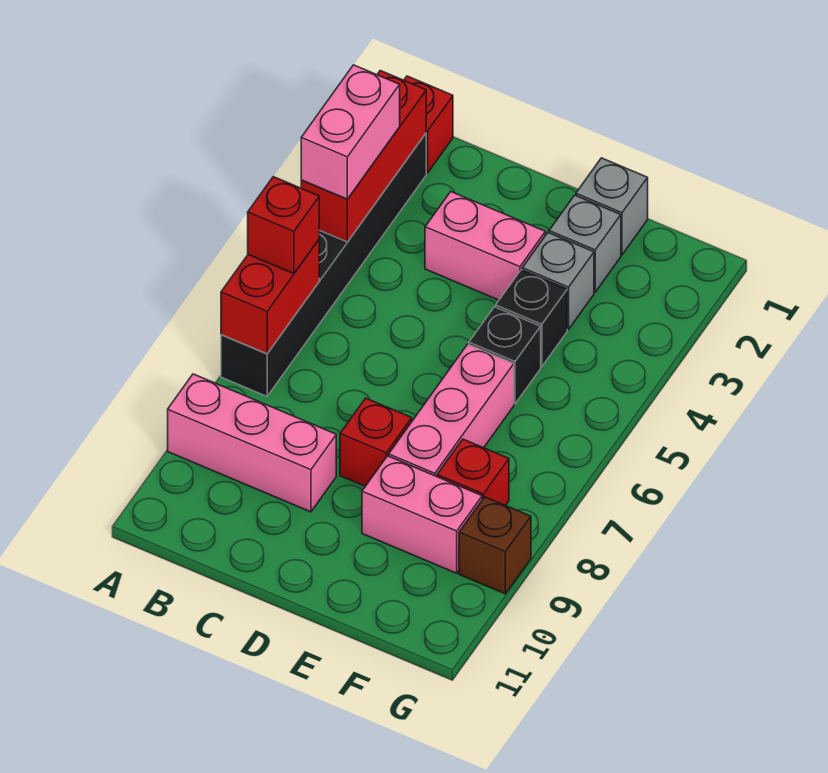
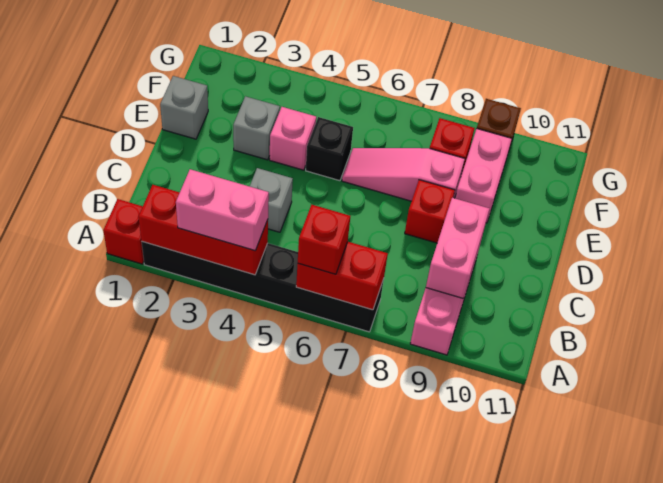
pink brick C3:D3 level 1 -> pink brick B9:C9 level 2
grey brick E2 level 1 -> grey brick C4 level 1
black brick E4 level 1 -> pink brick E4 level 1
pink brick E6:E8 level 1 -> pink slope E6:E8 level 1 top 8

